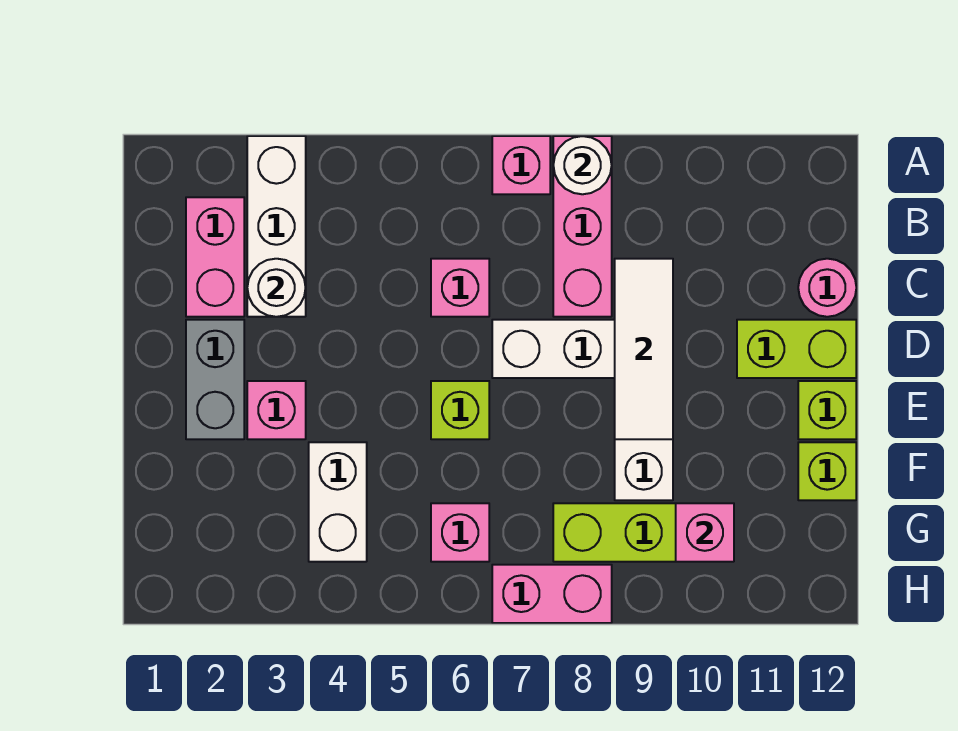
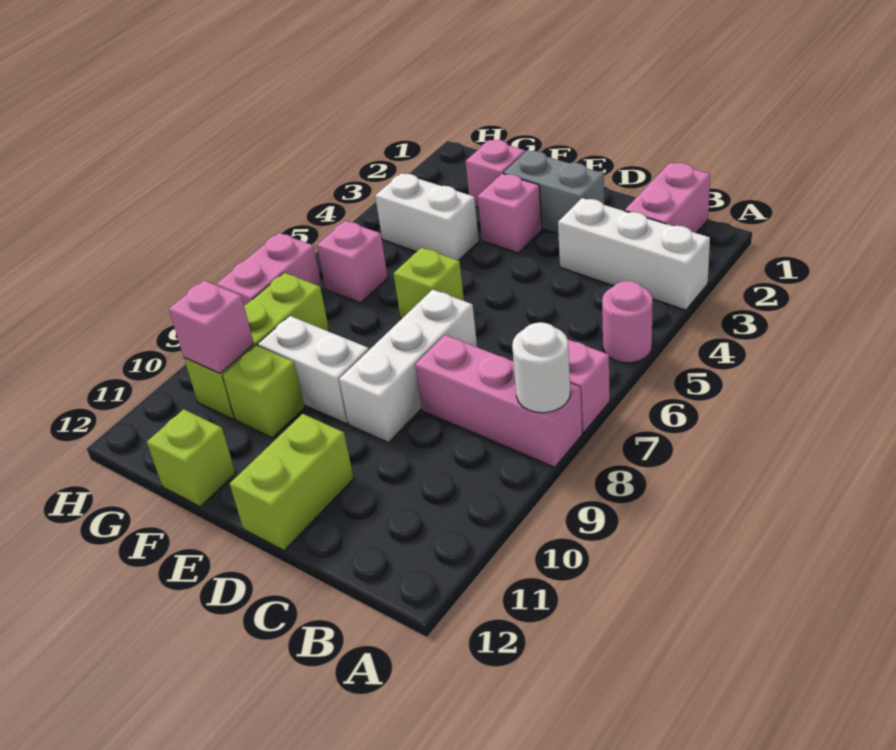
pink brick B2:C2 level 1 -> pink brick B1:B2 level 1
white round brick C3 level 2 -> none
pink brick C6 level 1 -> pink brick F2 level 1
white tile C9:E9 level 2 -> none
pink round brick C12 level 1 -> pink round brick A5 level 1
lime brick E12 level 1 -> lime brick F10 level 1

